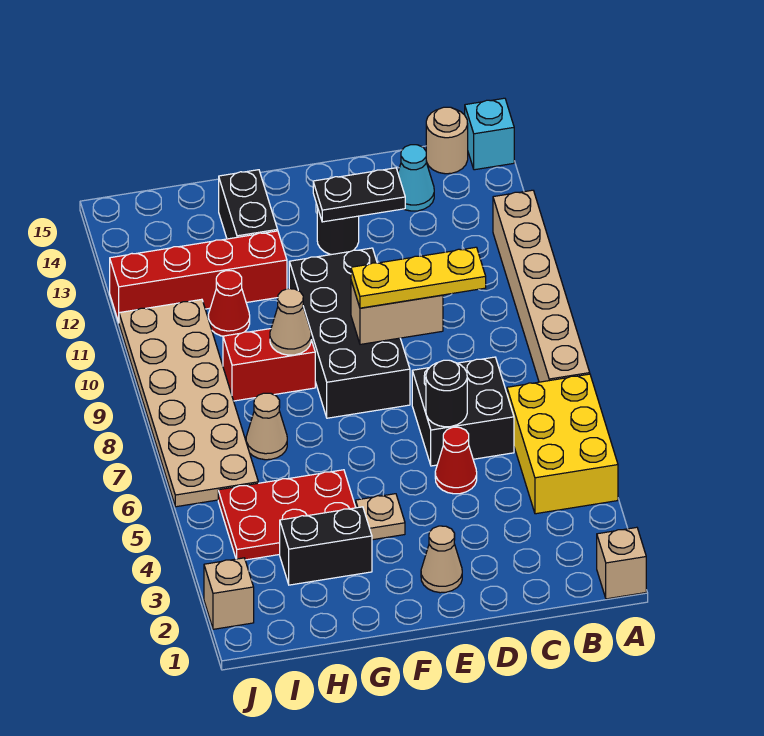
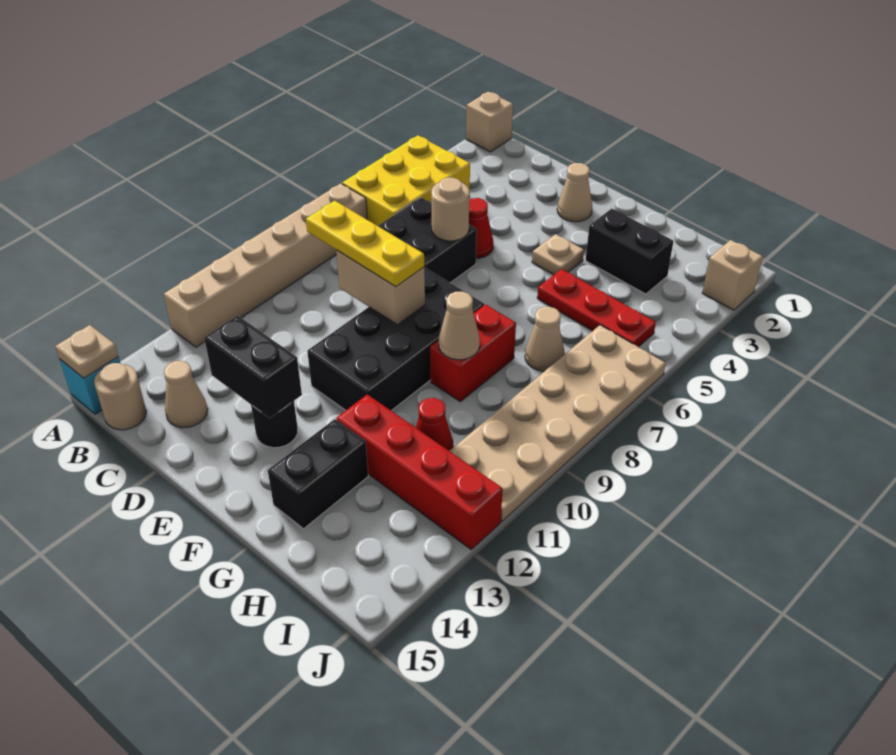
none -> tan plate A15 level 2
cyan cone C14 level 1 -> tan cone C14 level 1
black round brick D6 level 2 -> tan round brick D6 level 2
black plate D13:E13 level 2 -> black brick D13:E13 level 2
red plate G4:I5 level 1 -> red plate G5:I5 level 1
red brick G9:H9 level 1 -> red brick G8:G9 level 1

